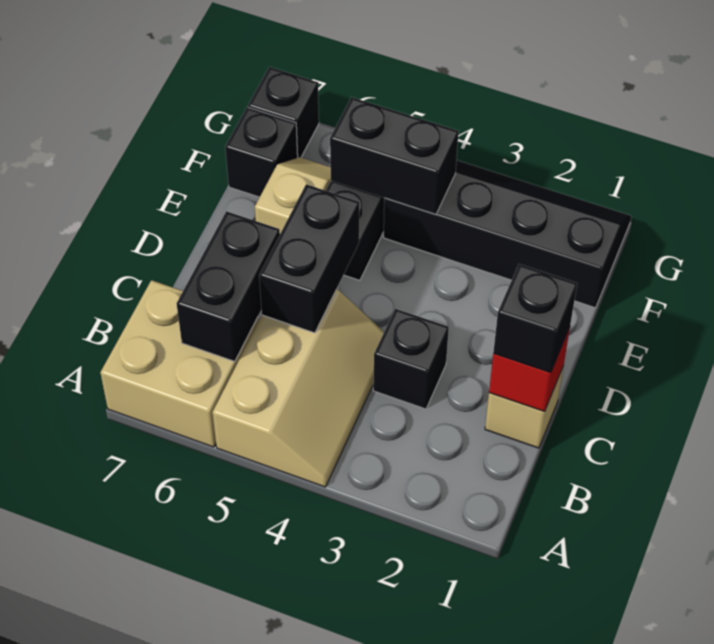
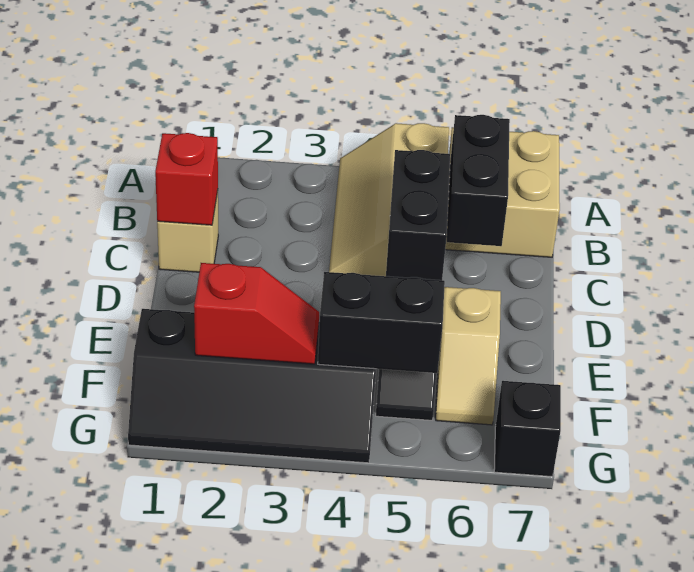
black brick C1 level 3 -> none
black brick C3 level 1 -> none
none -> red slope F2:F3 level 2 top 2
black brick F7 level 1 -> none

